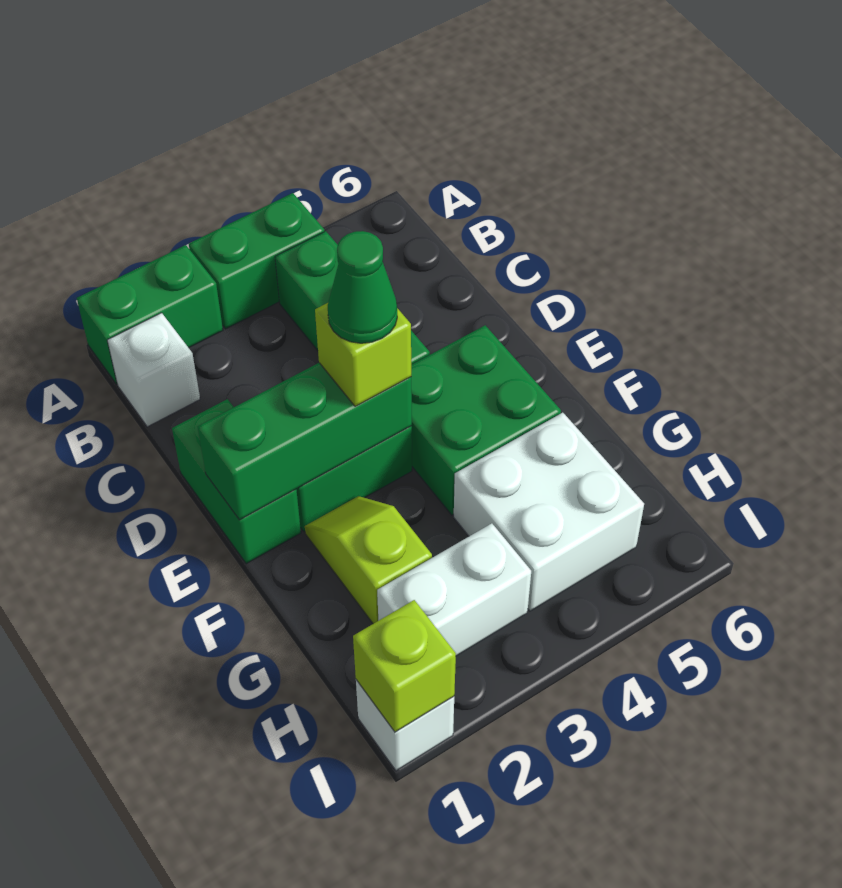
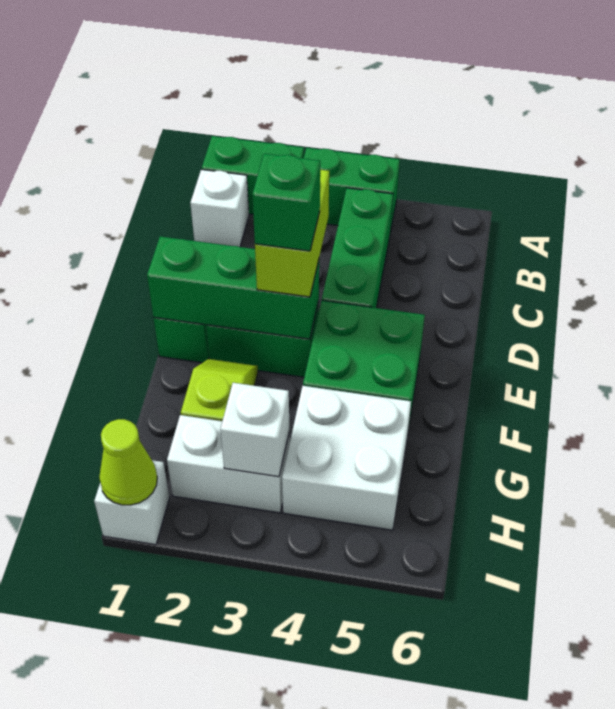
lime brick E3 level 3 -> lime brick D3:E3 level 3
green cone E3 level 4 -> green brick E3 level 4
none -> white brick H3 level 2
lime brick I1 level 2 -> lime cone I1 level 2

